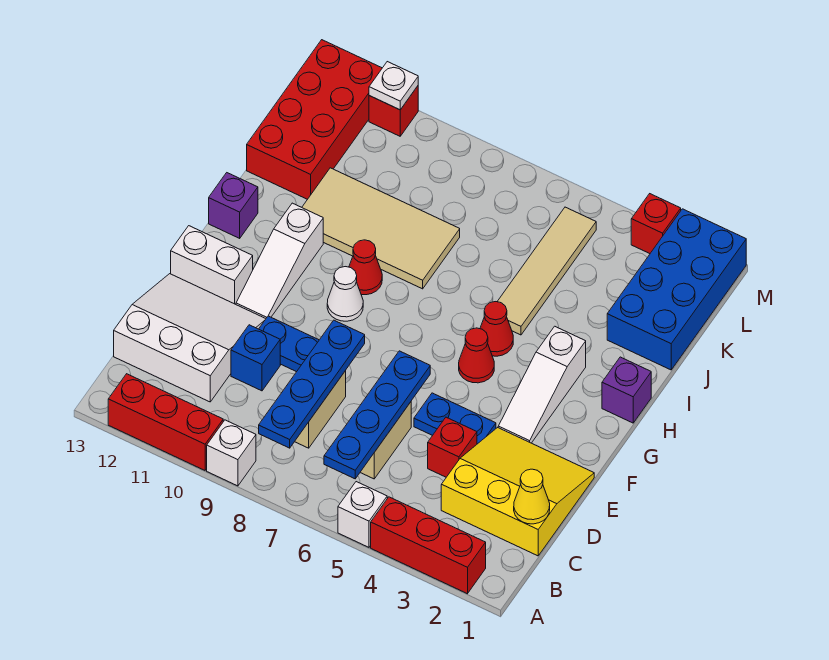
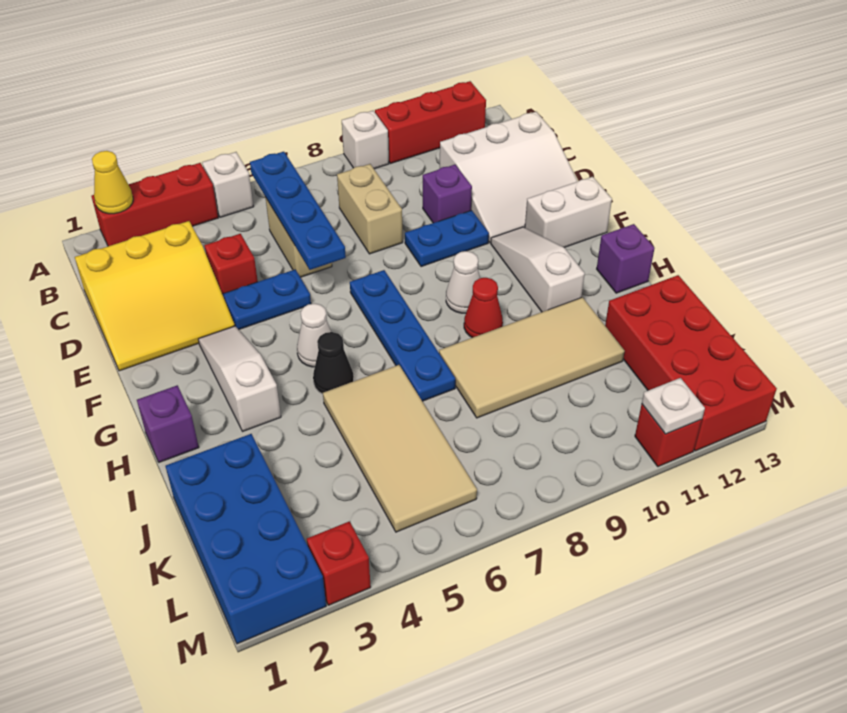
blue plate B8:E8 level 2 -> blue plate F7:I7 level 1
yellow cone C1 level 2 -> yellow cone A2 level 2
blue brick D10 level 1 -> purple brick D10 level 1
red cone G5 level 1 -> white cone G5 level 1
red cone H5 level 1 -> black cone H5 level 1
tan tile I5:L5 level 1 -> tan tile I5:L6 level 1

